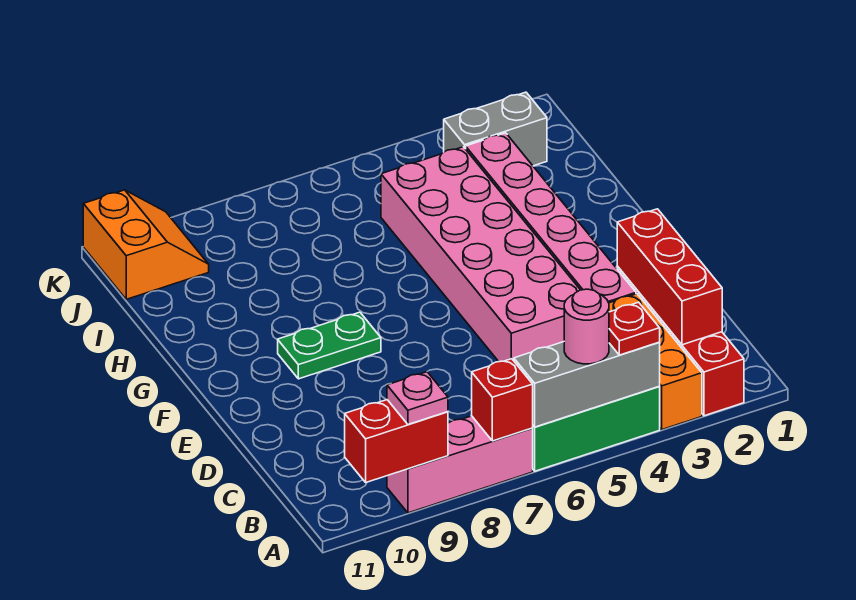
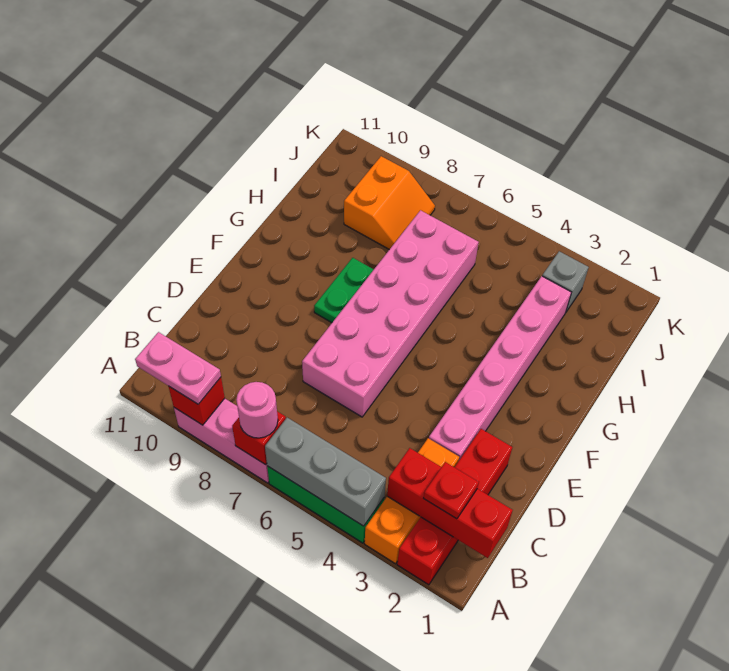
red plate A4 level 3 -> red plate B2 level 3
pink round brick A5 level 3 -> pink round brick A7 level 3
red brick A9:A10 level 2 -> red brick A9 level 2
pink plate A9 level 3 -> pink plate A9:A10 level 3
red brick B2:D2 level 2 -> red brick B1:B3 level 2
pink brick D4:I5 level 1 -> pink brick D6:I7 level 1
green plate F8:F9 level 1 -> green plate F8:G8 level 1
grey brick J2:J3 level 1 -> grey brick J3 level 1
orange slope J10:K11 level 1 top 11 -> orange slope I8:J9 level 1 top 9

